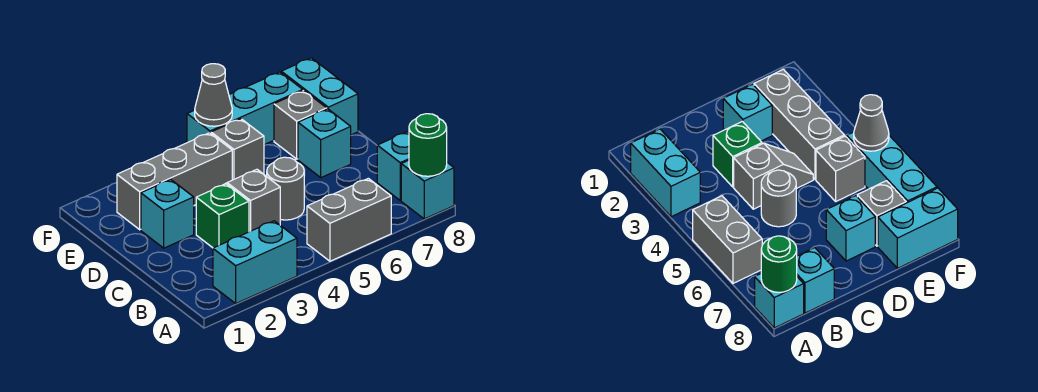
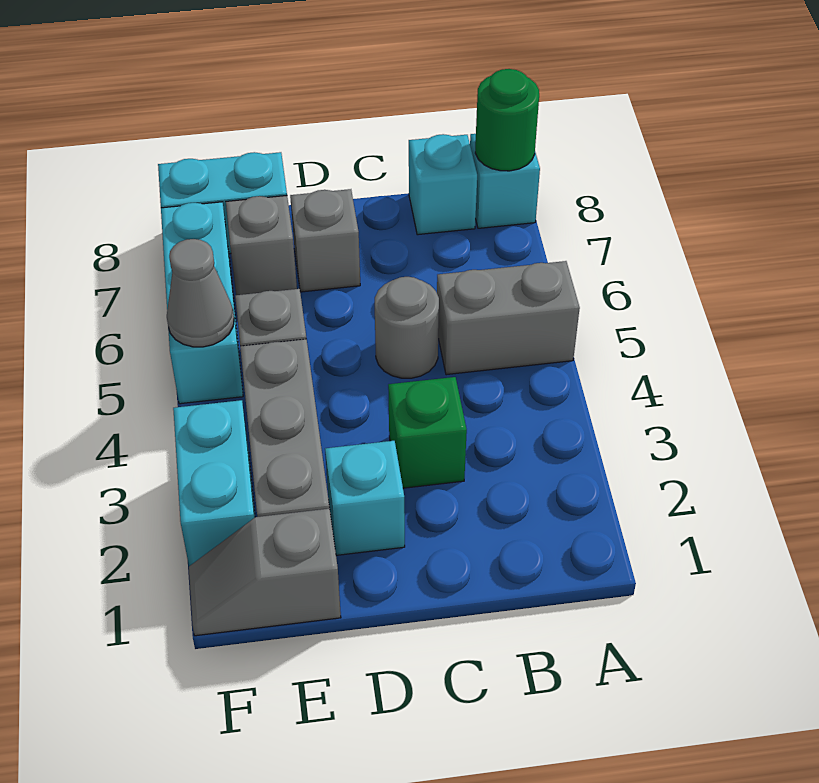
cyan brick A2:A3 level 1 -> cyan brick F2:F3 level 1
grey brick A5:A6 level 1 -> grey brick A5:B5 level 1
grey slope C4:D4 level 1 top C -> grey slope E1:F1 level 1 top E
cyan brick D7 level 1 -> grey brick D7 level 1

